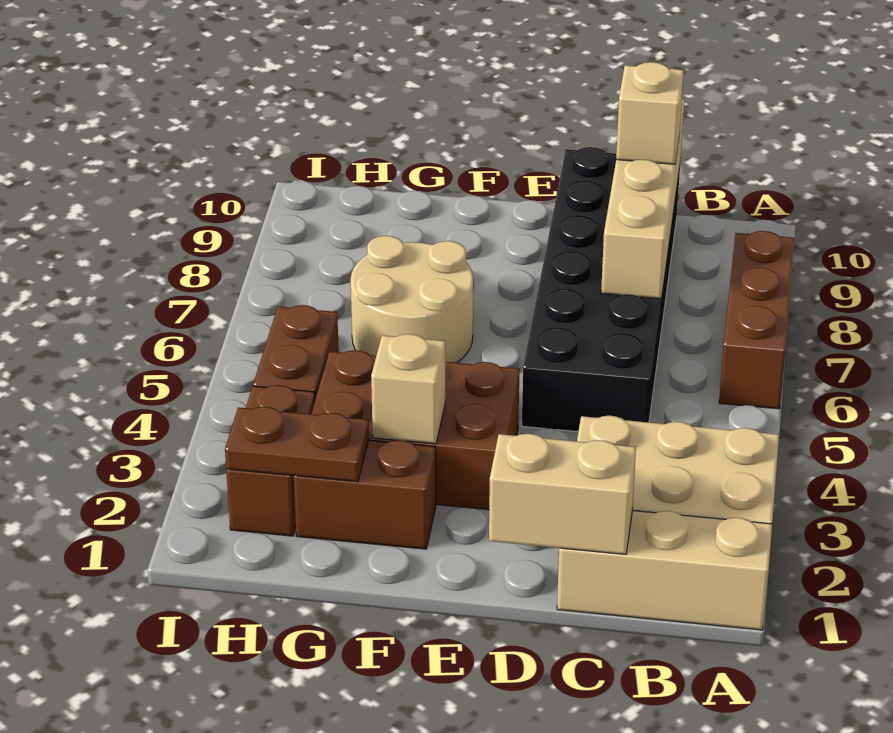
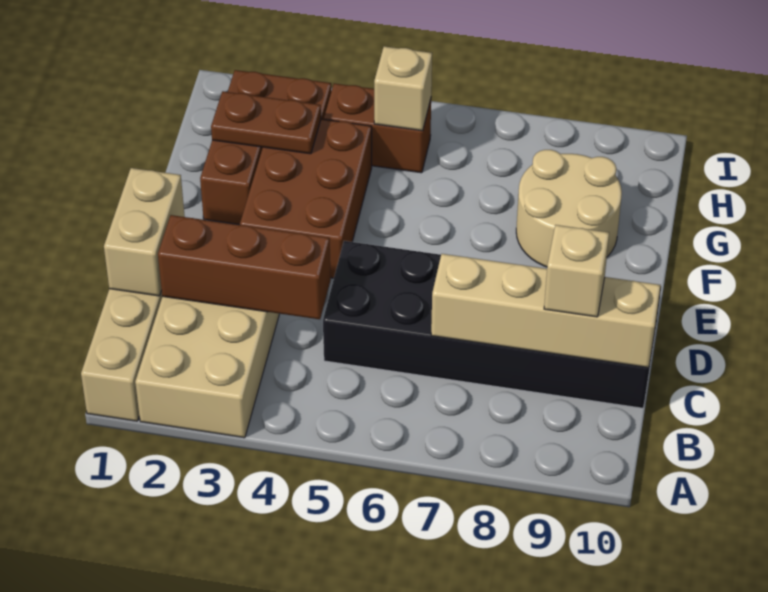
brown brick A6:A8 level 1 -> brown brick C2:C4 level 2
tan brick F3 level 2 -> tan brick H5 level 2
tan round brick F6:G7 level 1 -> tan round brick F8:G9 level 1
brown plate G2:H2 level 2 -> brown plate G2:G3 level 2

